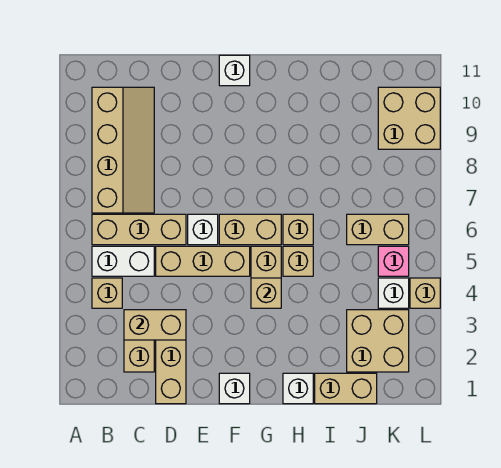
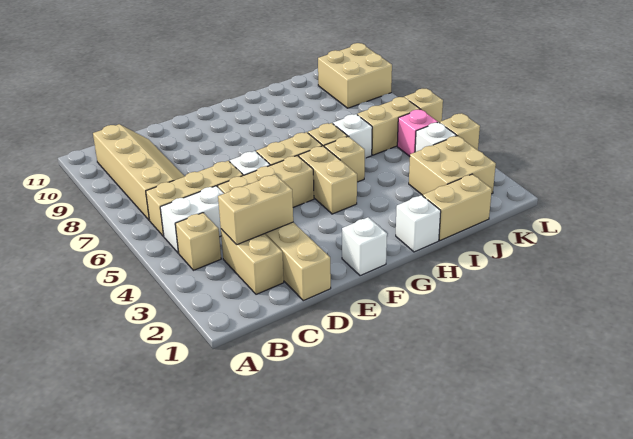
white brick F11 level 1 -> white brick I6 level 1
tan brick G4 level 2 -> tan brick L6 level 1

